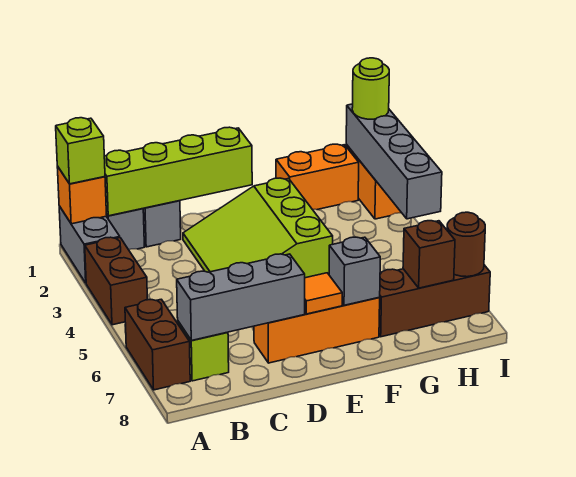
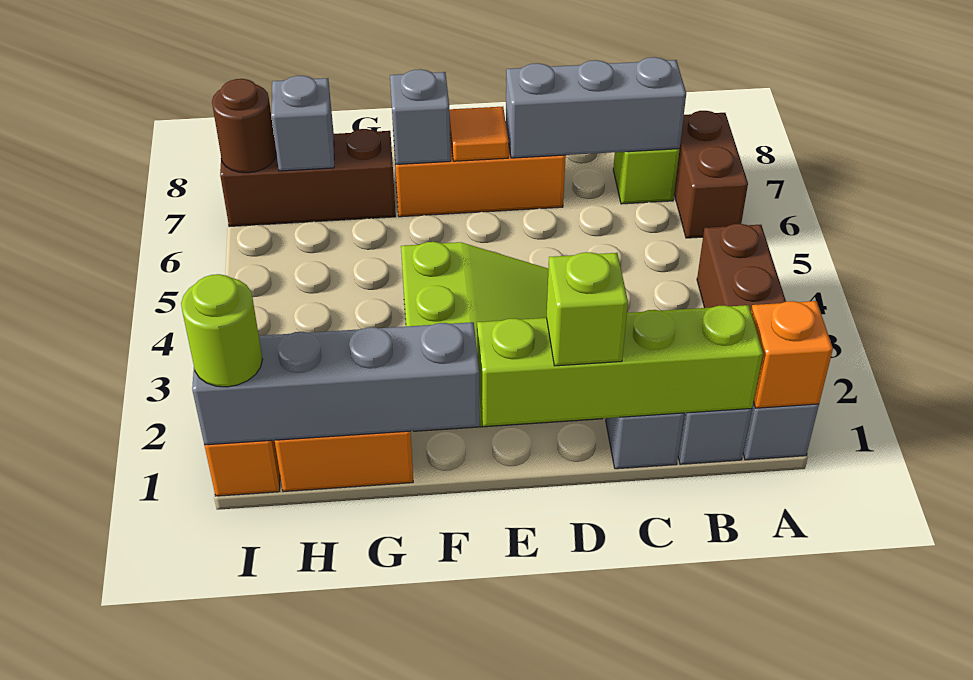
lime brick A1 level 3 -> lime brick D1 level 3
brown brick H7 level 2 -> grey brick H7 level 2
grey brick I1:I4 level 2 -> grey brick F1:I1 level 2

